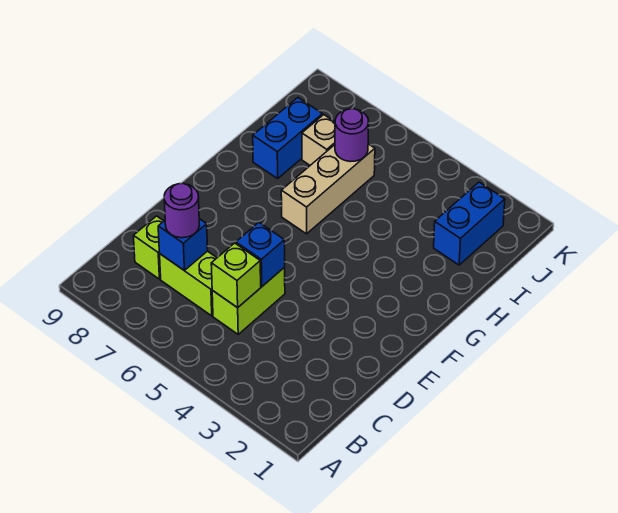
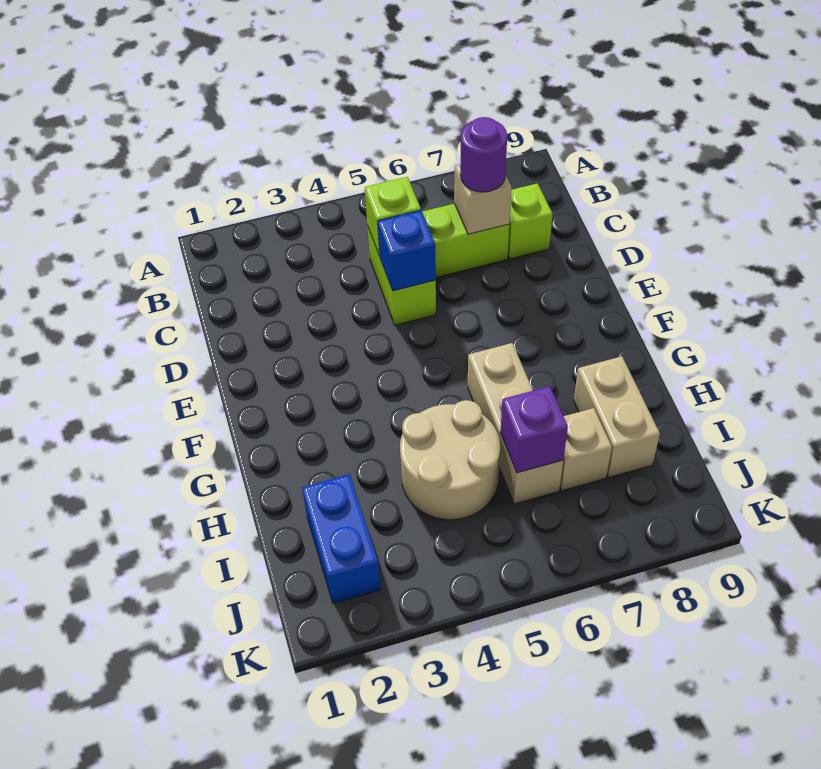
blue brick C7 level 2 -> tan brick C7 level 2
none -> tan round brick H4:I5 level 1
blue brick H8:I8 level 1 -> tan brick H8:I8 level 1
purple round brick I6 level 2 -> purple brick I6 level 2

